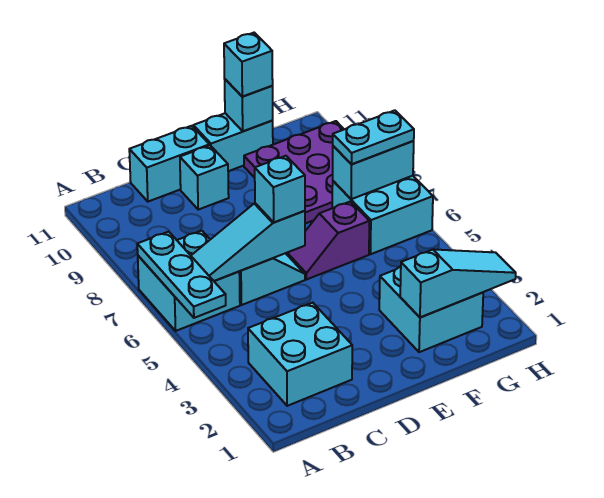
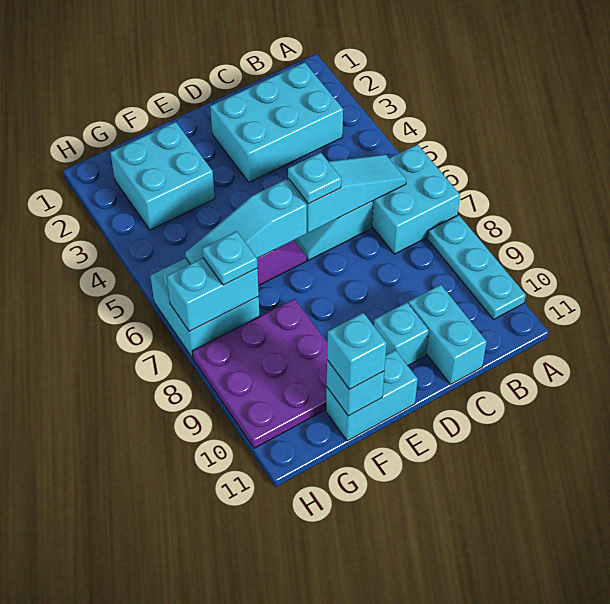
cyan plate A5:A7 level 2 -> cyan plate A8:A10 level 1
cyan brick B2:C3 level 1 -> cyan brick B2:D3 level 1
cyan brick C11:D11 level 1 -> cyan brick C10:C11 level 1
cyan brick D6 level 3 -> cyan plate D6 level 3
cyan slope F2:H2 level 2 top F -> cyan slope E6:G6 level 2 top E
cyan plate G7:H7 level 3 -> cyan plate G7 level 3

